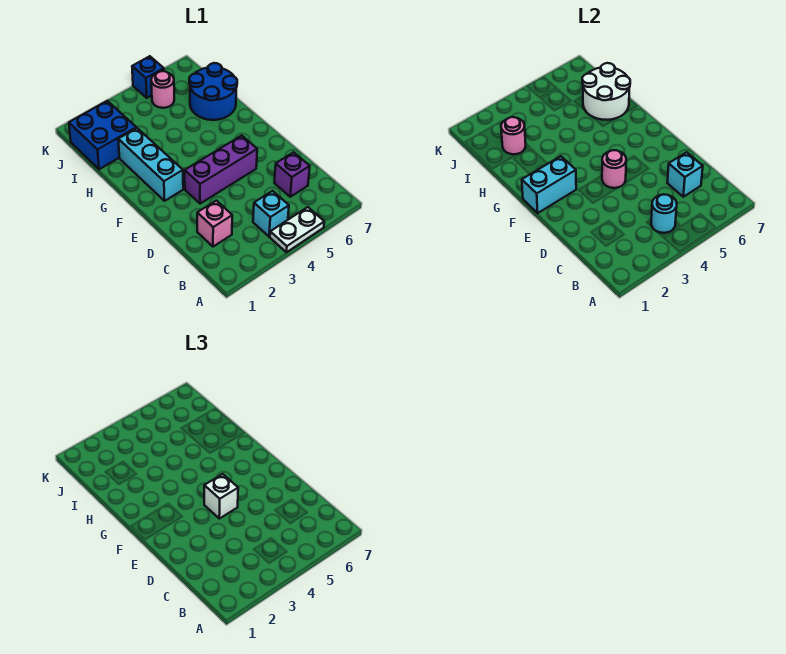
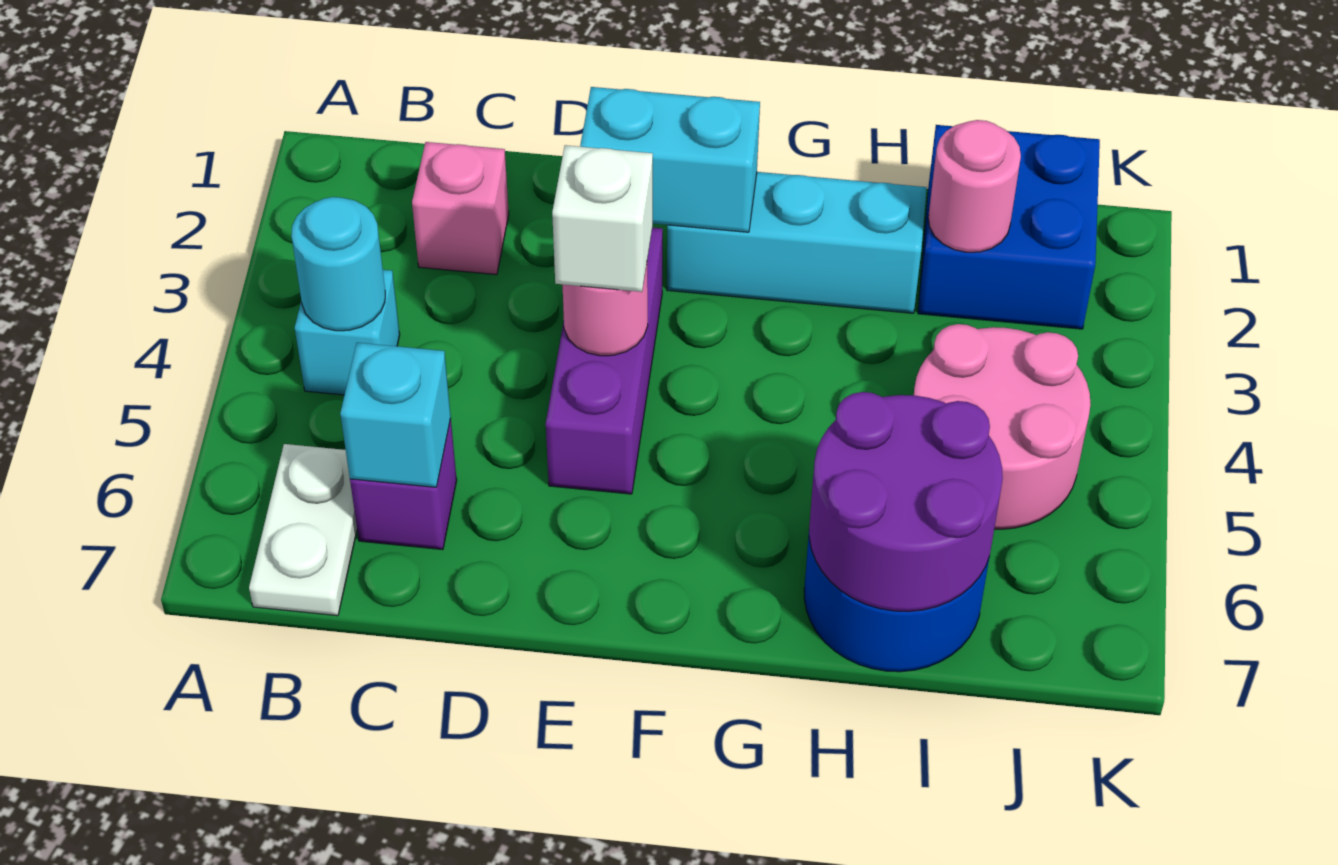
white plate A4:A5 level 1 -> white plate B6:B7 level 1
cyan brick F1:F2 level 2 -> cyan brick E2:F2 level 2
white round brick H6:I7 level 2 -> purple round brick H6:I7 level 2
pink round brick J5 level 1 -> pink round brick I4:J5 level 1
blue brick K5 level 1 -> none

